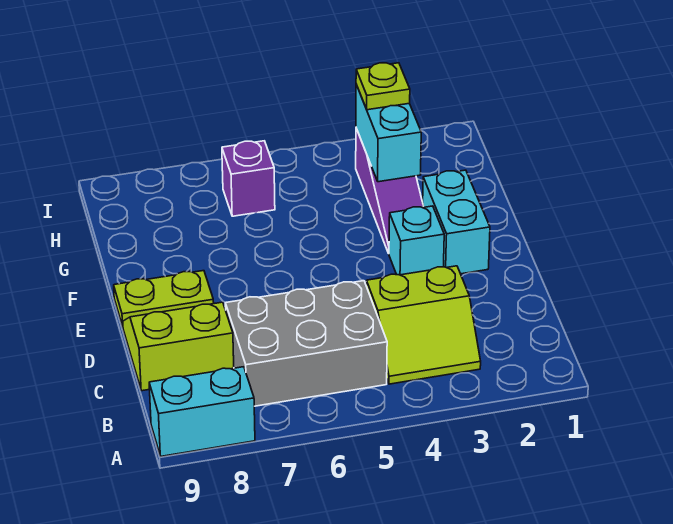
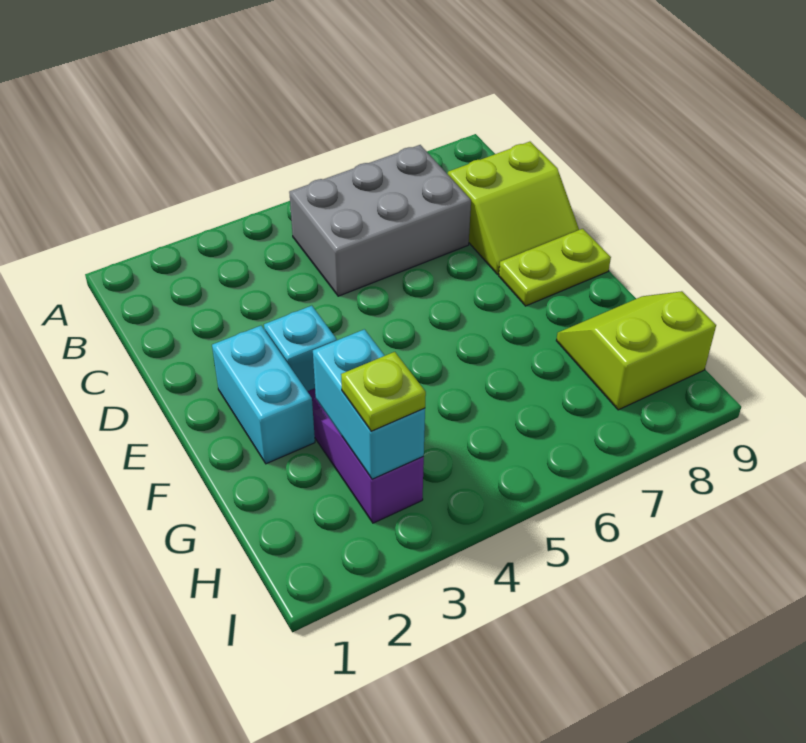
cyan brick A8:A9 level 1 -> none
lime slope B3:C4 level 1 top C -> lime slope G8:H9 level 1 top H
purple brick H6 level 1 -> none

